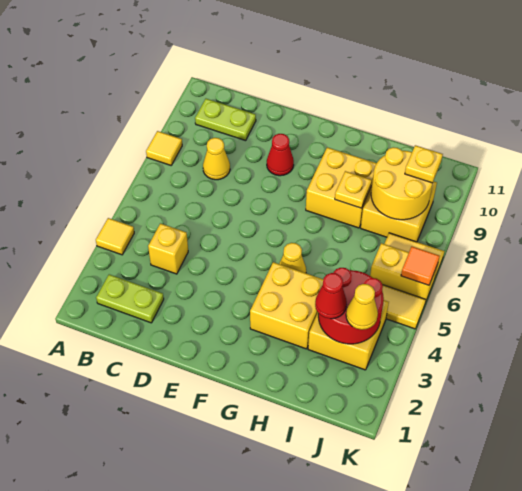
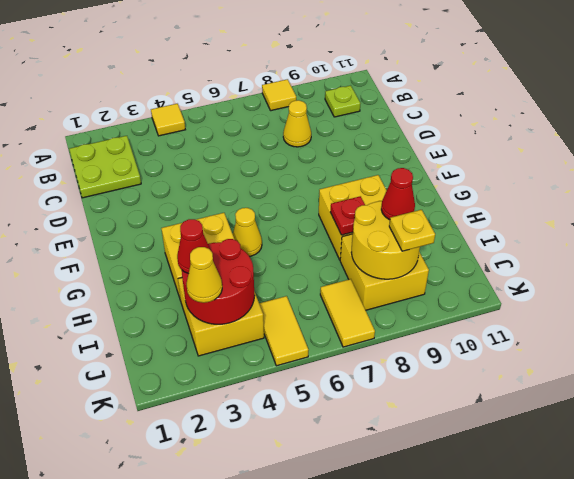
lime plate B2:C2 level 1 -> lime plate B1:C2 level 1
lime plate B10:C10 level 1 -> lime plate B10 level 1
yellow brick C4 level 1 -> none
red cone E9 level 1 -> red cone I9 level 3
yellow plate H8 level 2 -> red plate H8 level 2
yellow brick J6:K6 level 1 -> none
orange tile K6 level 2 -> none

